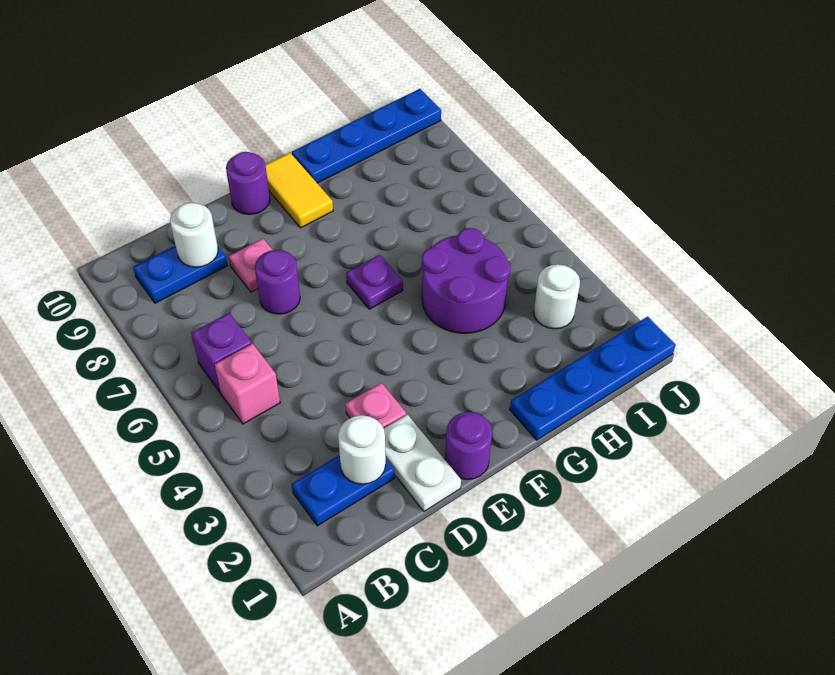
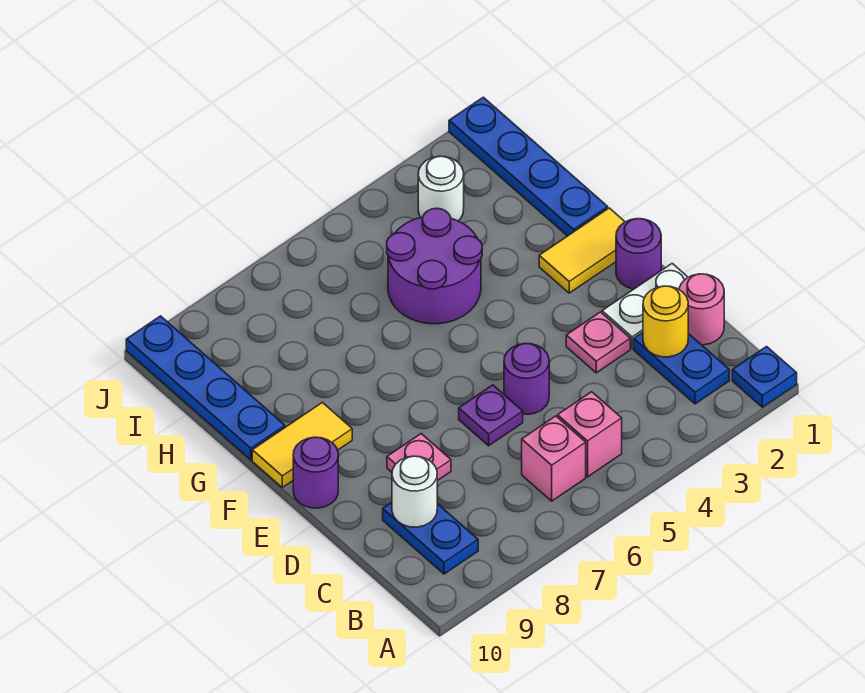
none -> blue plate A1 level 1
purple brick B6 level 1 -> pink brick B6 level 1
none -> pink round brick C1 level 1
white round brick C2 level 2 -> yellow round brick C2 level 2
purple round brick D7 level 1 -> purple round brick D5 level 1
none -> yellow tile F1:F2 level 1
purple plate F6 level 1 -> purple plate D6 level 1

